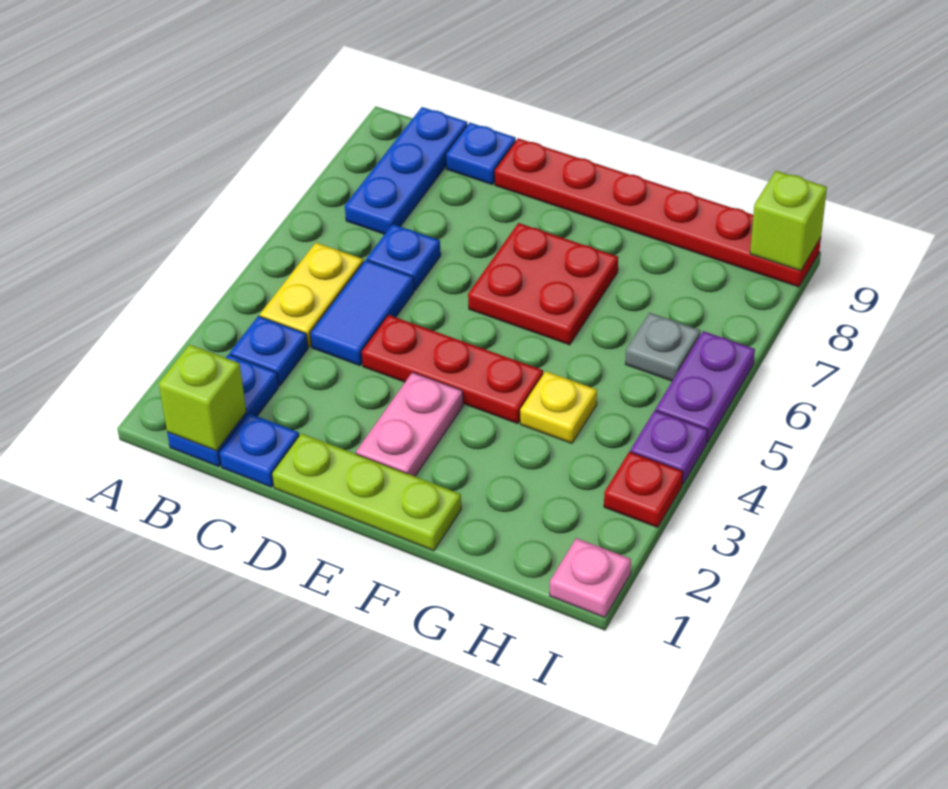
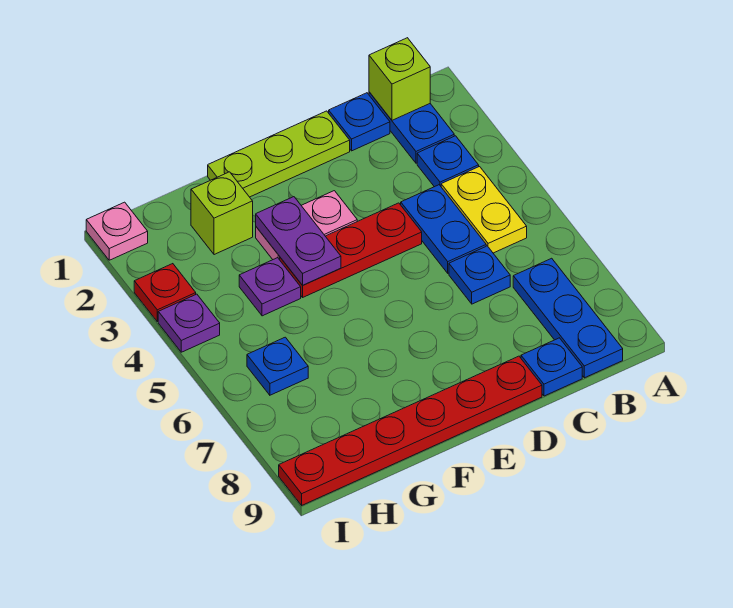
blue tile C4:C5 level 1 -> blue plate C4:C5 level 1
pink plate E2:E3 level 1 -> pink plate E3:F3 level 1
red plate E6:F7 level 1 -> none
yellow plate G4 level 1 -> purple plate G4 level 1
grey plate H6 level 1 -> blue plate H6 level 1
purple plate I5:I6 level 1 -> purple plate F3:F4 level 2
lime brick I9 level 2 -> lime brick G2 level 1

